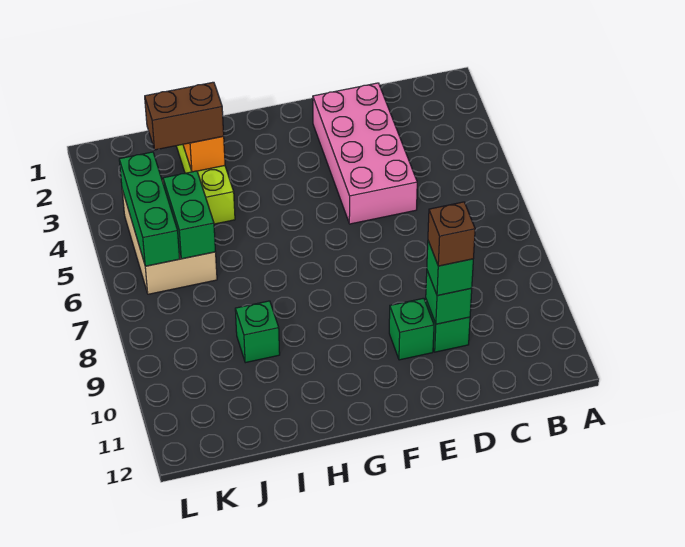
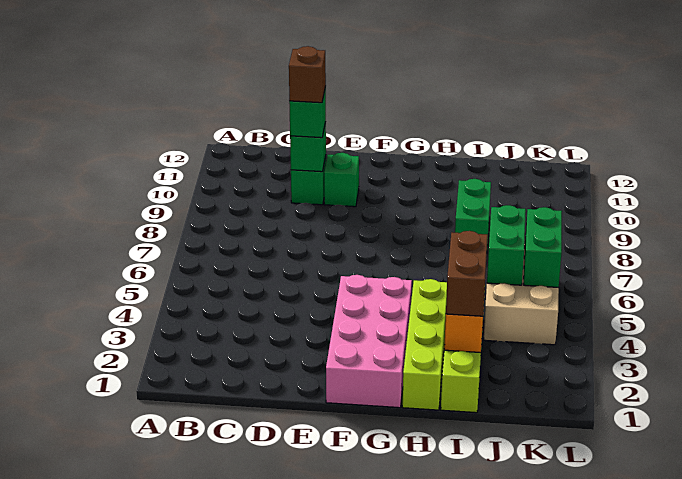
pink brick D2:E5 level 1 -> pink brick F1:G4 level 1
none -> lime brick H1:H4 level 1
brown brick I3:J3 level 3 -> brown brick I2:I3 level 3
green brick I9 level 1 -> green brick I8:I9 level 1
green brick K4:K6 level 2 -> green brick K5:K6 level 2

